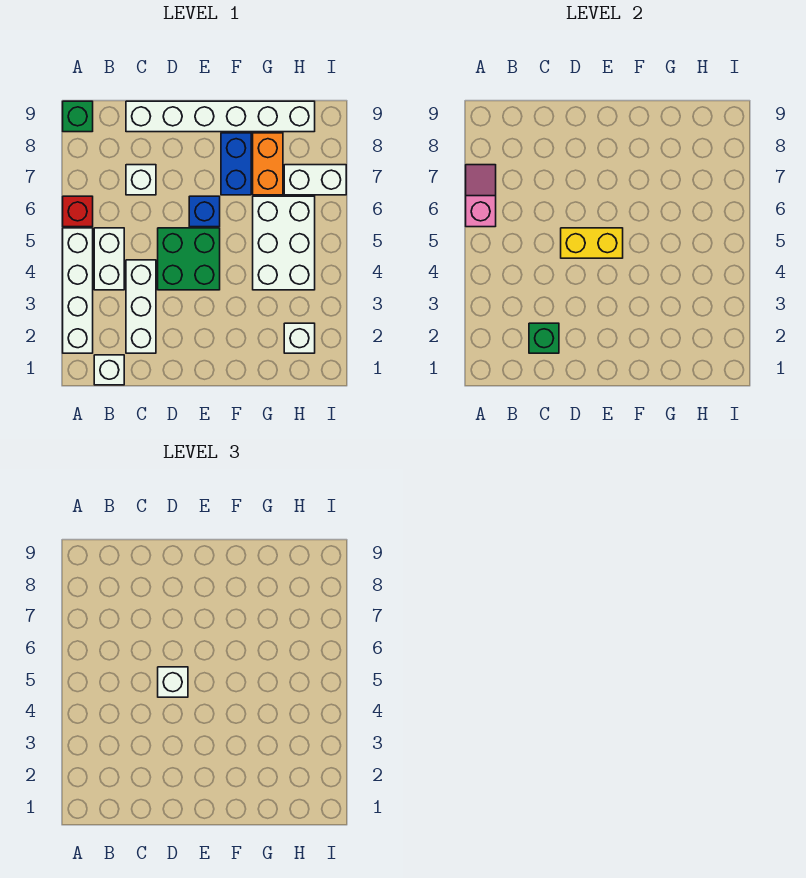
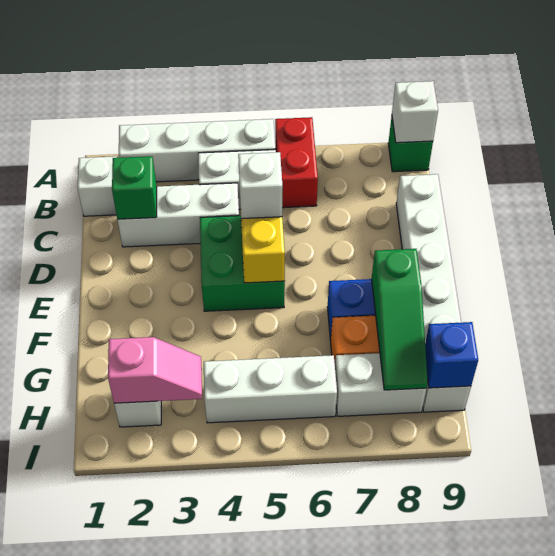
red brick A6 level 1 -> red brick A6:B6 level 1
pink slope A6:A7 level 2 top 6 -> pink slope H2:H3 level 2 top 2
white brick C7 level 1 -> white brick A9 level 2
blue brick E6 level 1 -> blue brick H9 level 2
none -> green slope F8:H8 level 2 top F
white brick G4:H6 level 1 -> white brick H4:H6 level 1
white brick H7:I7 level 1 -> white brick H7:H8 level 1

